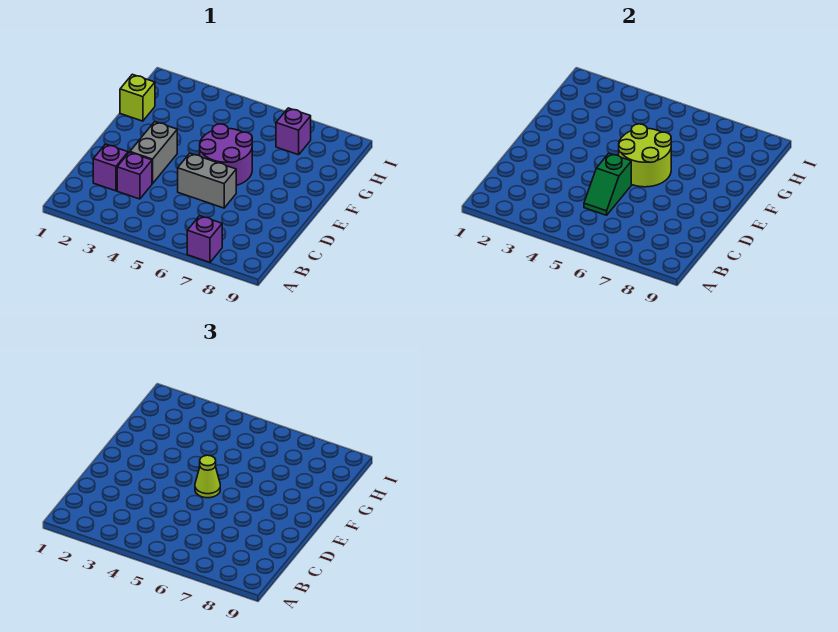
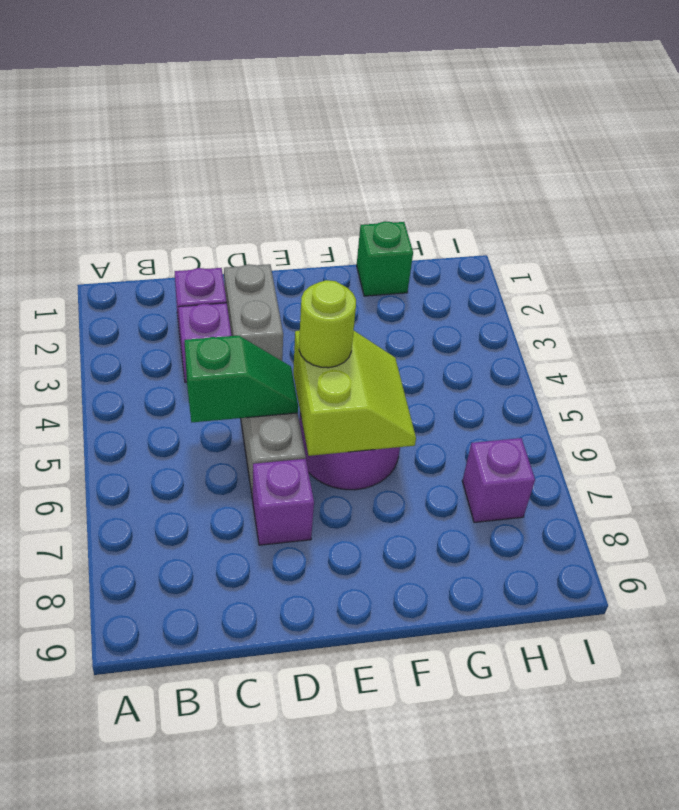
purple brick A7 level 1 -> purple brick D7 level 1
green slope C5:D5 level 2 top D -> green slope C5:D5 level 2 top C
grey brick D3:E3 level 1 -> grey brick D2:D3 level 1
lime round brick E5:F6 level 2 -> lime slope E5:F6 level 2 top E
lime cone E5 level 3 -> lime round brick E5 level 3
lime brick G1 level 1 -> green brick G1 level 1

